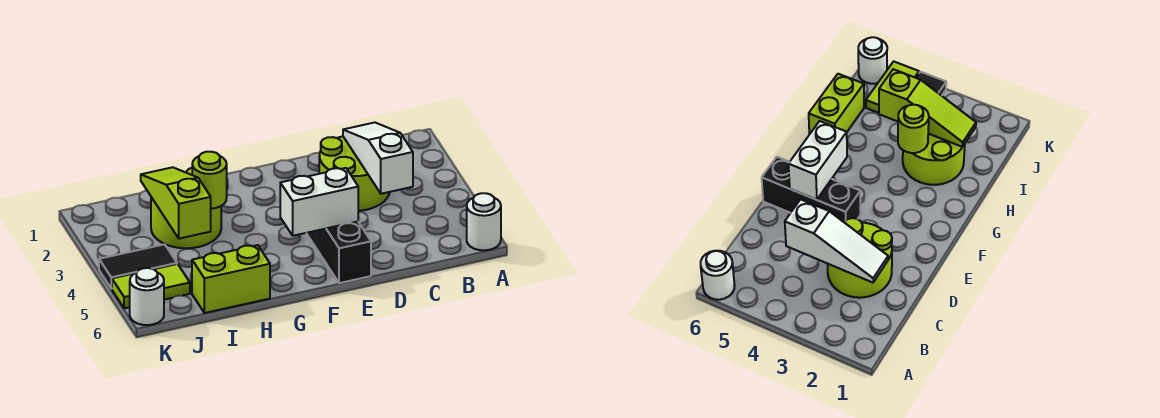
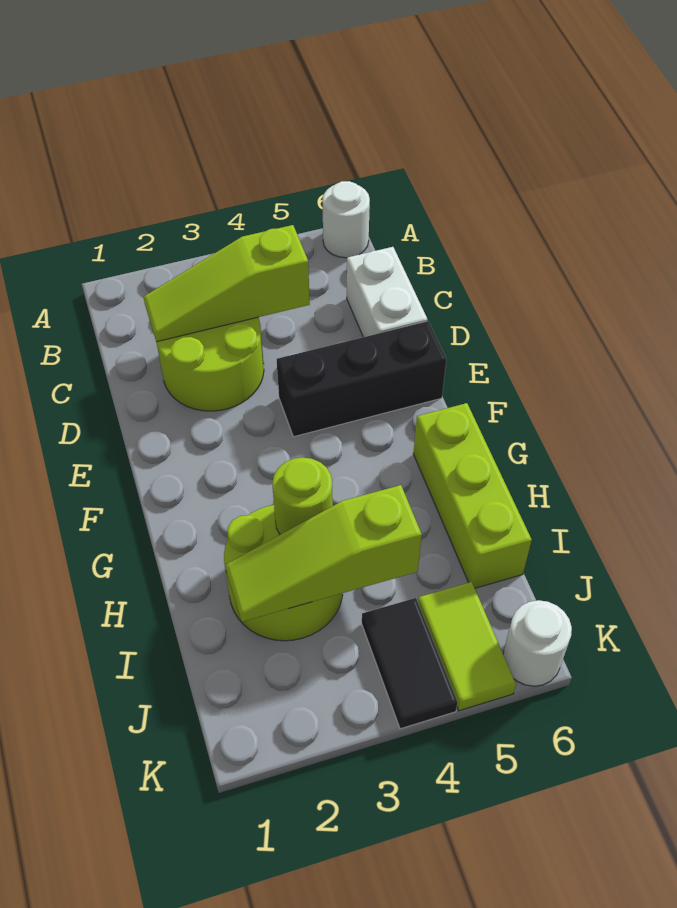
white slope C2:C4 level 2 top 4 -> lime slope C2:C4 level 2 top 4
white brick E5:F5 level 2 -> white brick C6:D6 level 1
lime brick H6:I6 level 1 -> lime brick G6:I6 level 1

